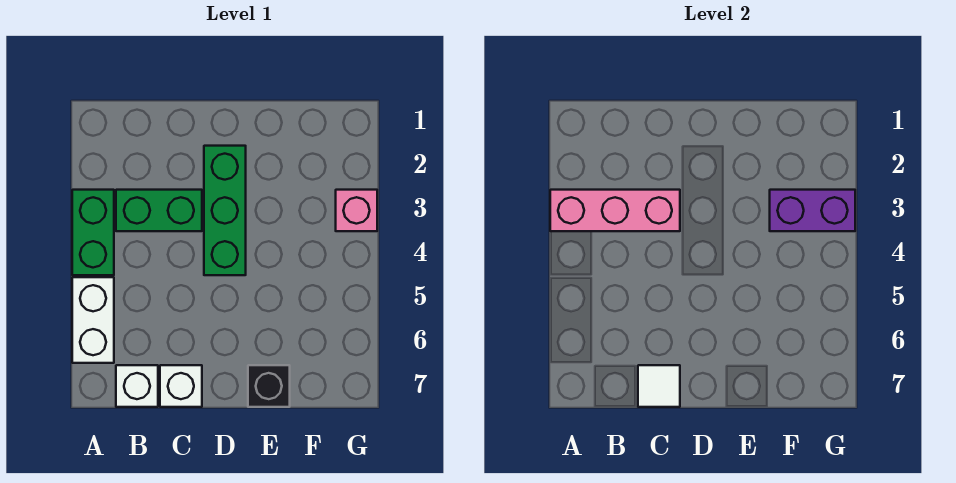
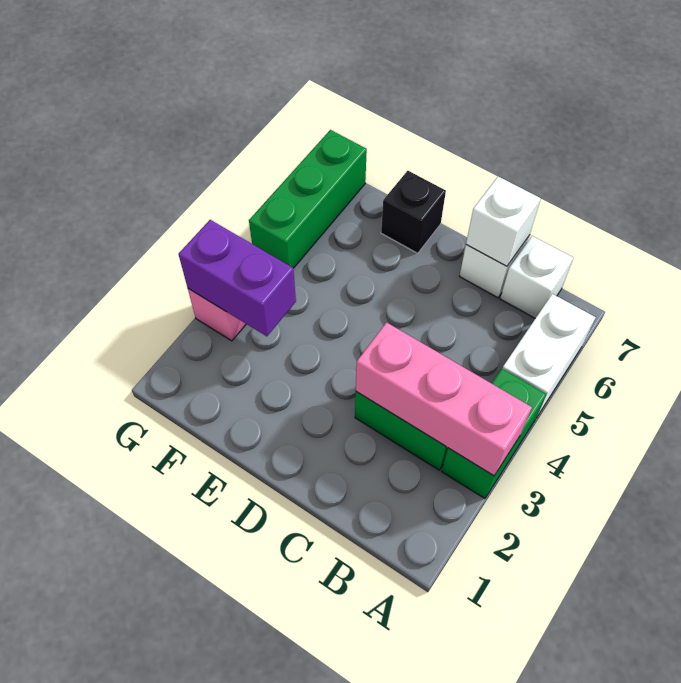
white tile C7 level 2 -> white brick C7 level 2
green brick D2:D4 level 1 -> green brick G5:G7 level 1

